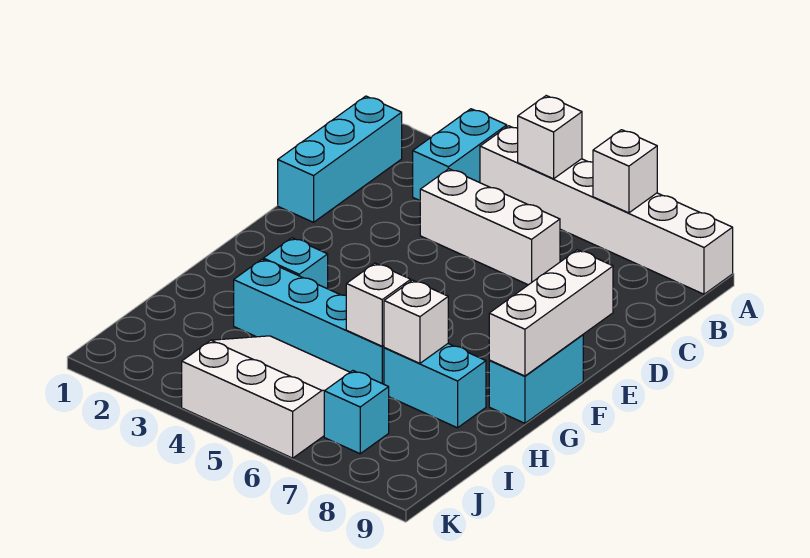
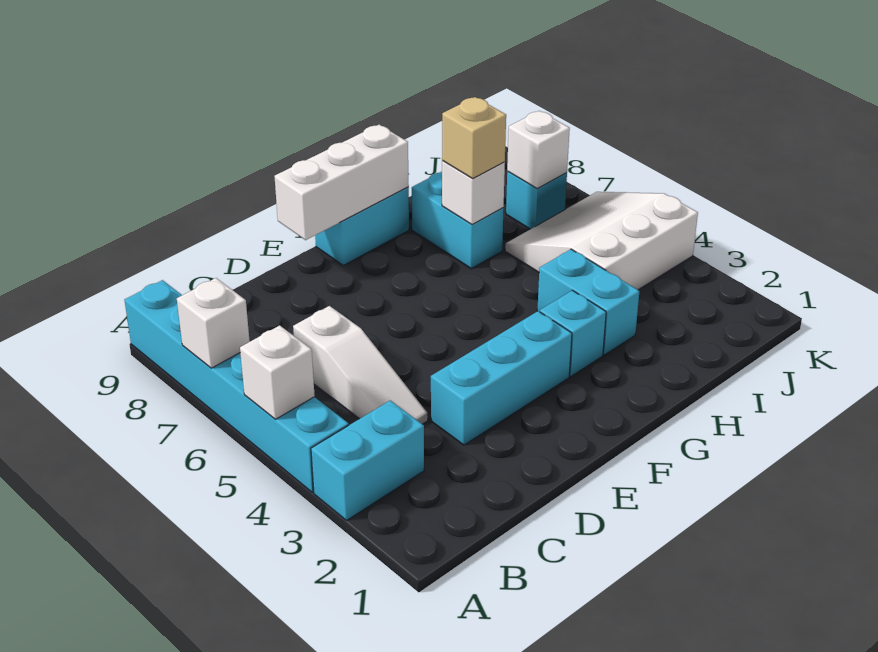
white brick A4:A9 level 1 -> cyan brick A4:A9 level 1
cyan brick B1:D1 level 1 -> cyan brick D3:F3 level 1
white brick C4:C6 level 1 -> white slope C4:C6 level 1 top 6
cyan brick H3:H6 level 1 -> cyan brick H3:H4 level 1
white brick H6 level 2 -> white brick J7 level 2
none -> tan brick H7 level 3
white slope I4:K6 level 1 top K -> white slope I4:K6 level 1 top 4

